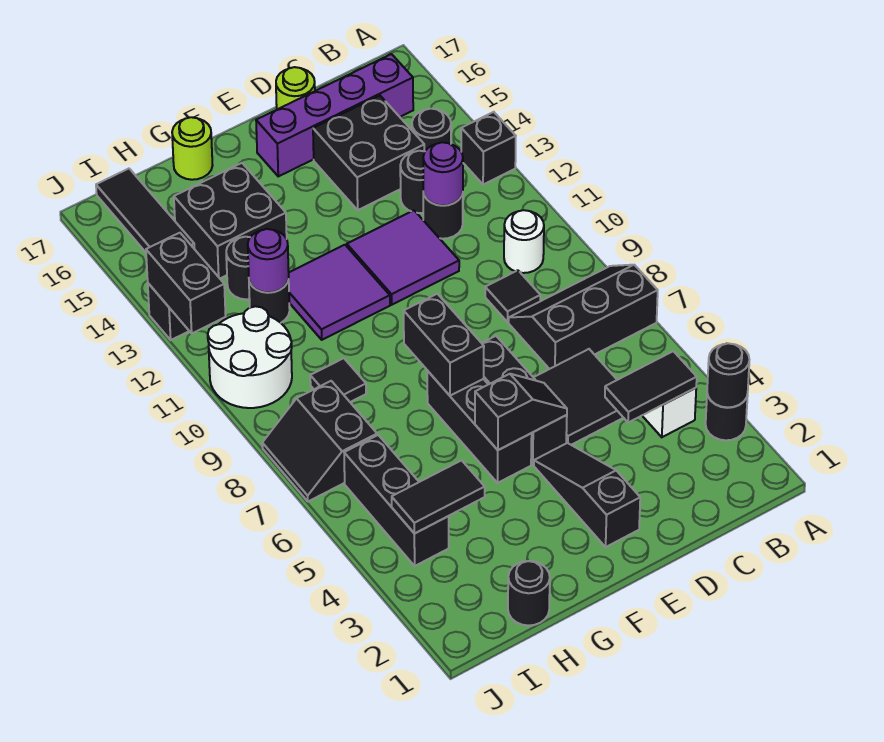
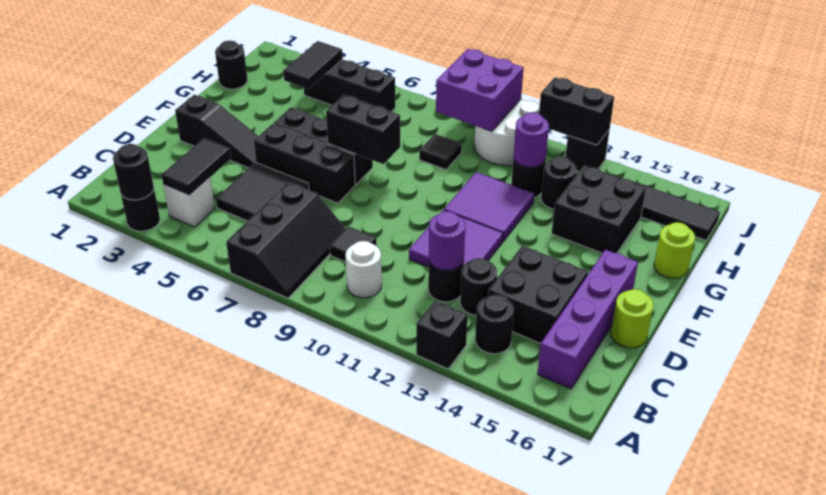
black slope E5:F5 level 2 top F -> none
black slope I7:J8 level 1 top I -> none
none -> purple brick I9:J10 level 2

